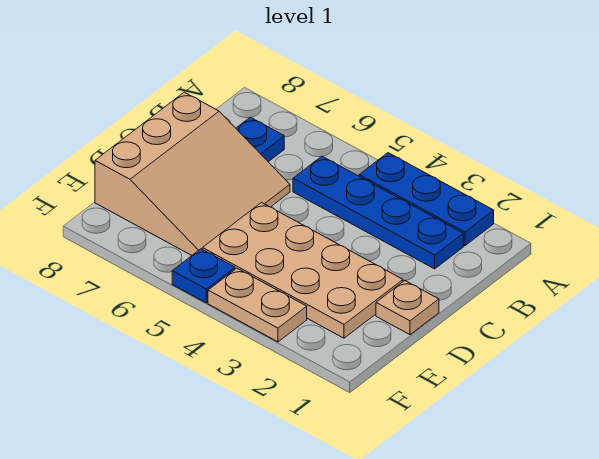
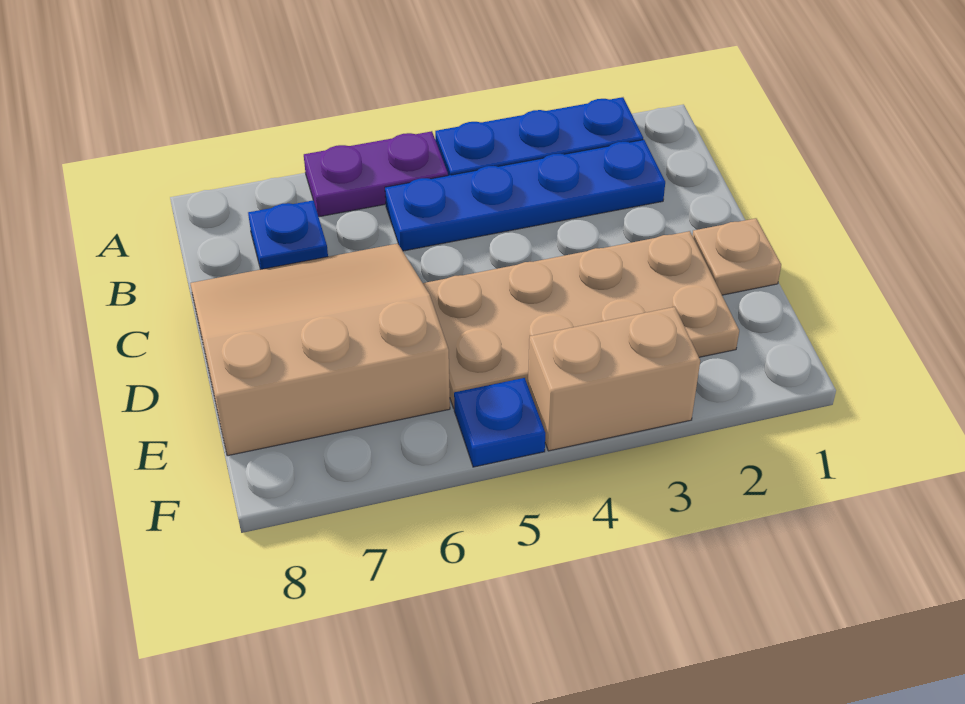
none -> purple plate A5:A6 level 1
tan slope C6:E8 level 1 top 8 -> tan slope C6:E8 level 1 top E
tan plate F3:F4 level 1 -> tan brick F3:F4 level 1

